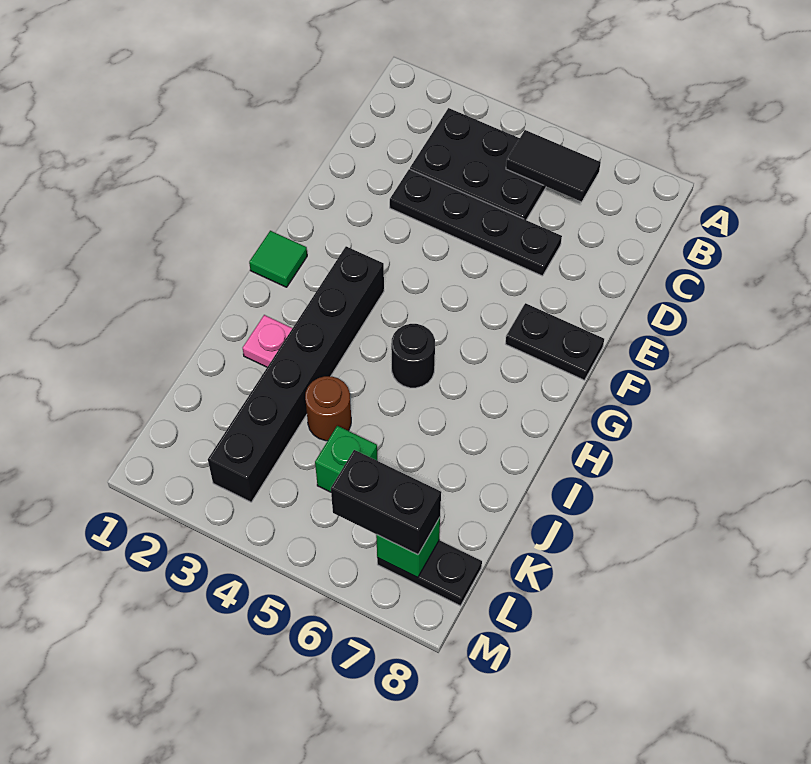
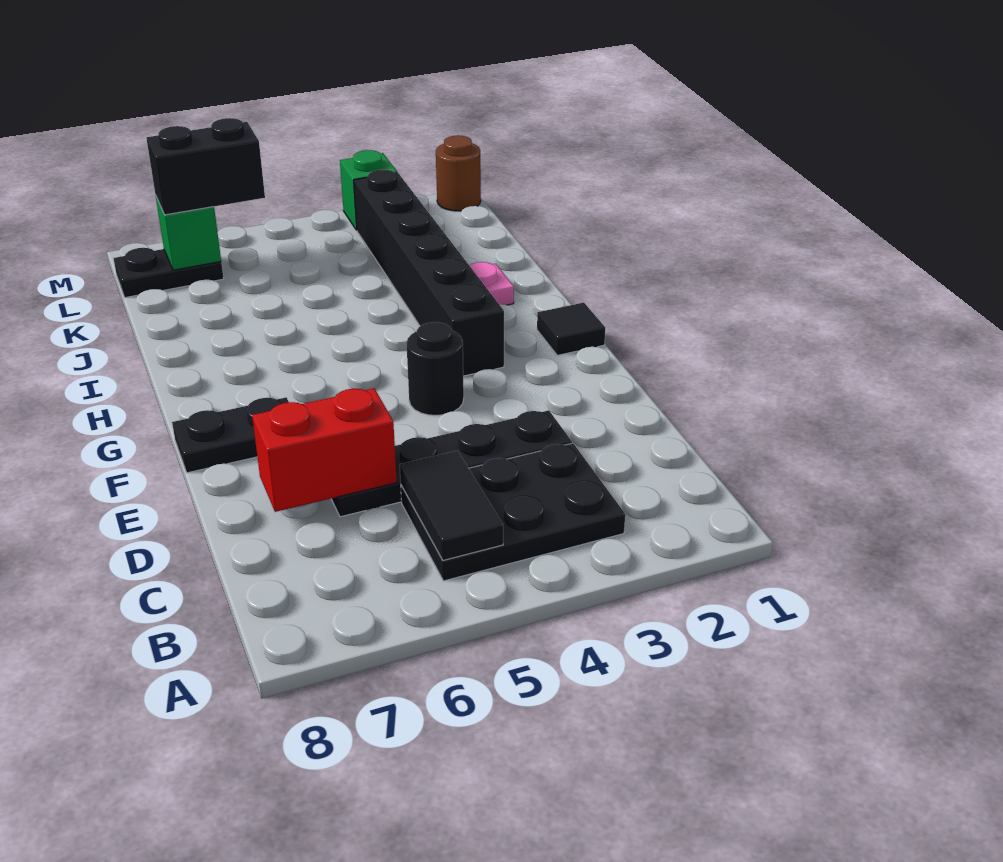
black tile B5:B6 level 2 -> black tile B5:C5 level 2
none -> red brick D6:D7 level 2
green tile G1 level 1 -> black tile G1 level 1
black round brick H5 level 1 -> black round brick F4 level 1
brown round brick J4 level 1 -> brown round brick M1 level 1
green brick K5 level 1 -> green brick M3 level 1

